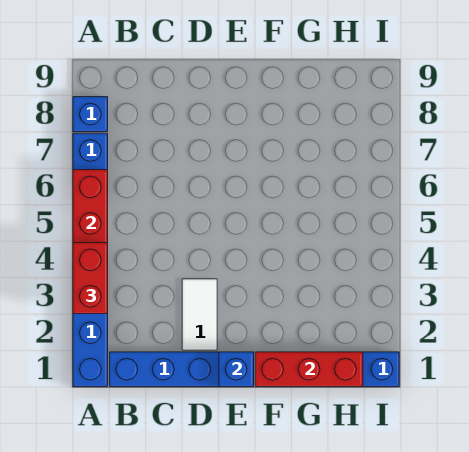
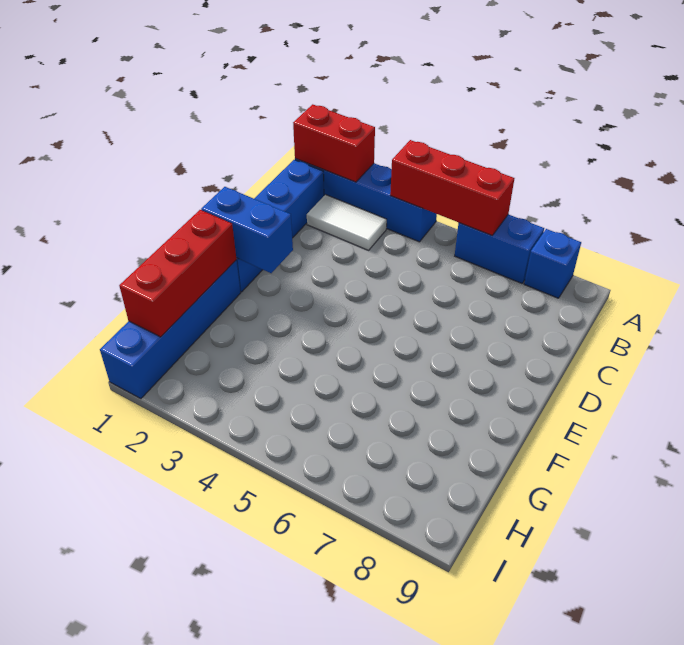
red brick A3:A4 level 3 -> red brick A1:A2 level 2
white tile D2:D3 level 1 -> white tile B2:B3 level 1
blue brick E1 level 2 -> blue brick E1:E2 level 2

